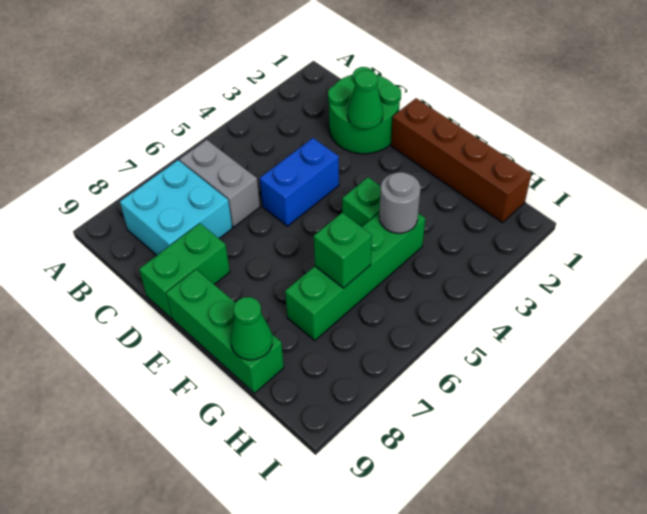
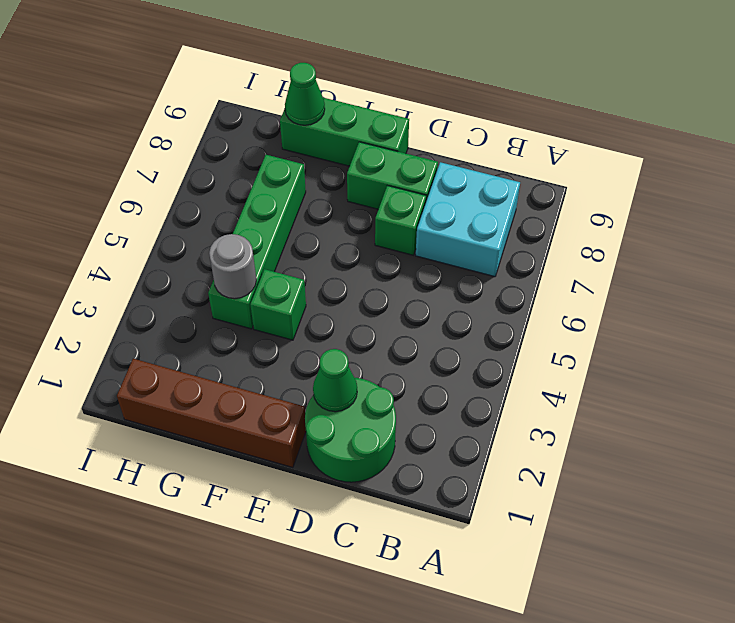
grey brick B6:C6 level 1 -> none
blue brick D4:D5 level 1 -> none
green brick D8:D9 level 1 -> green brick D8:E8 level 1
green brick G6 level 2 -> green brick D7 level 1

